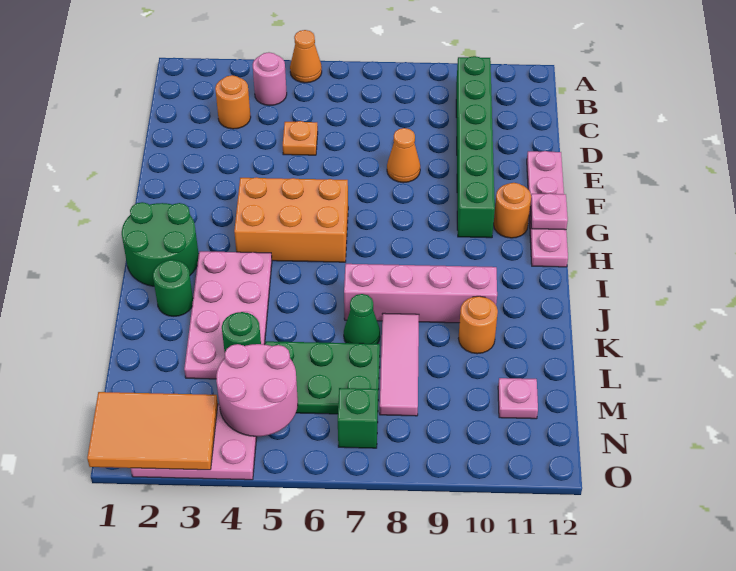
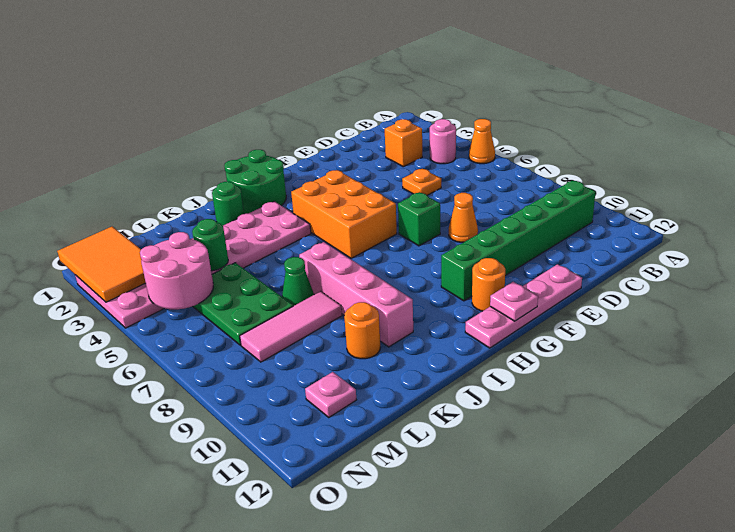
orange round brick C3 level 1 -> orange brick C3 level 1
green brick N7 level 1 -> green brick F7 level 1

